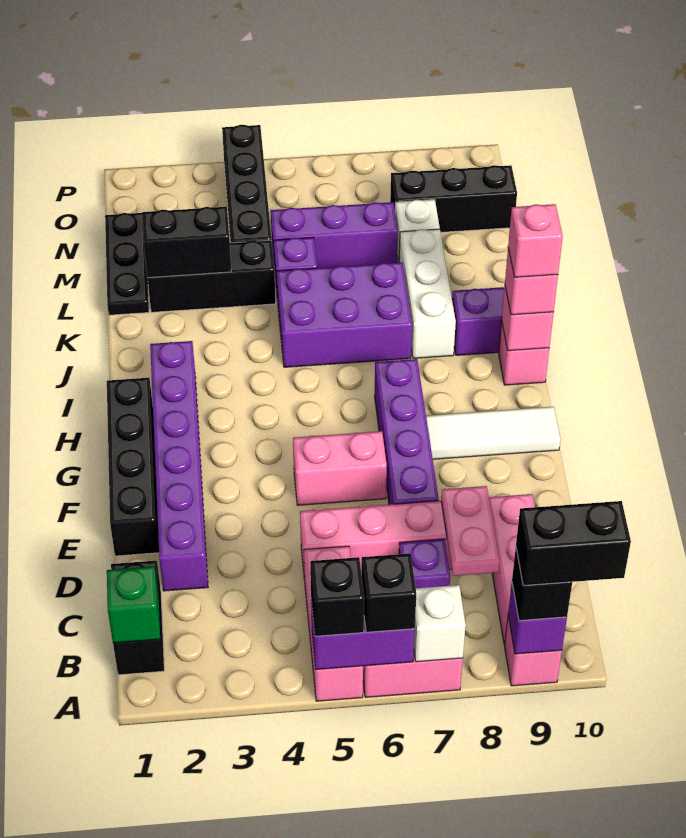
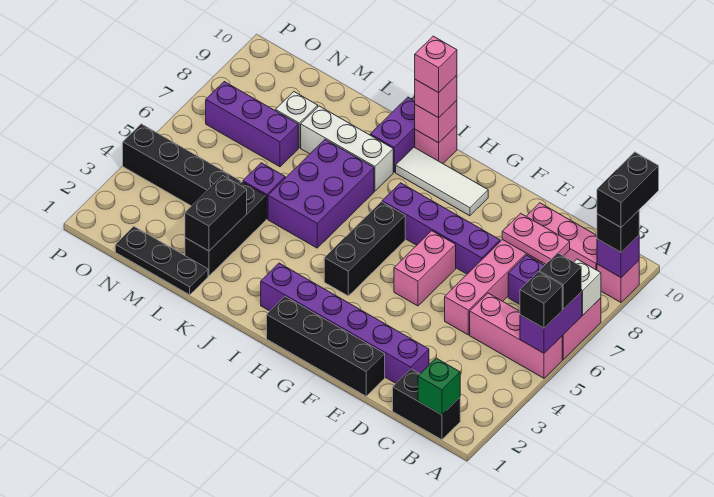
white tile G8:G10 level 1 -> white tile G9:I9 level 1
purple brick M5:M7 level 1 -> purple brick M7:O7 level 1
black brick N8:N10 level 1 -> black brick H4:H6 level 1

